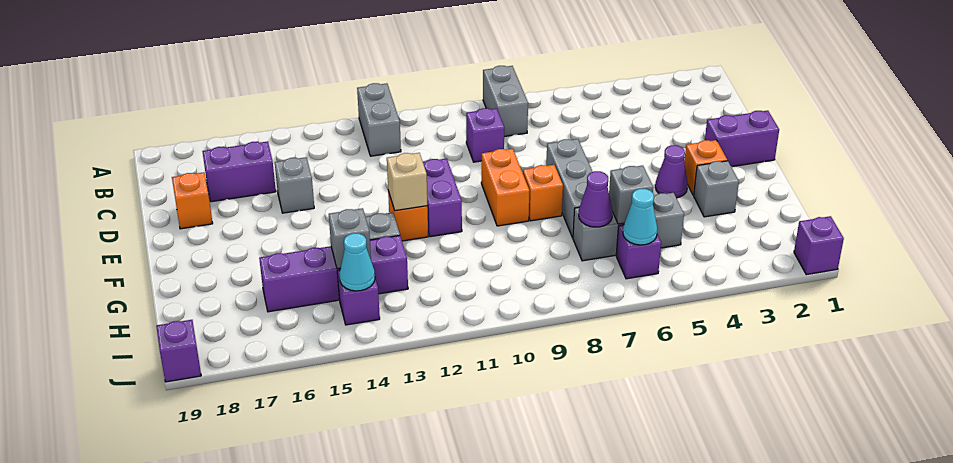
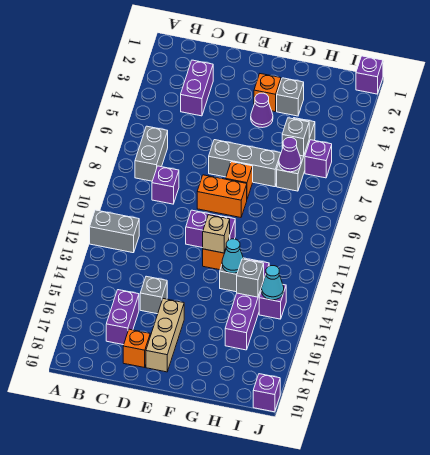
grey brick A8:B8 level 1 -> grey brick B7:B8 level 1
purple brick E1:E2 level 1 -> purple brick C3:C4 level 1
none -> tan brick E16:E18 level 1
cyan cone I6 level 2 -> cyan cone G13 level 2

